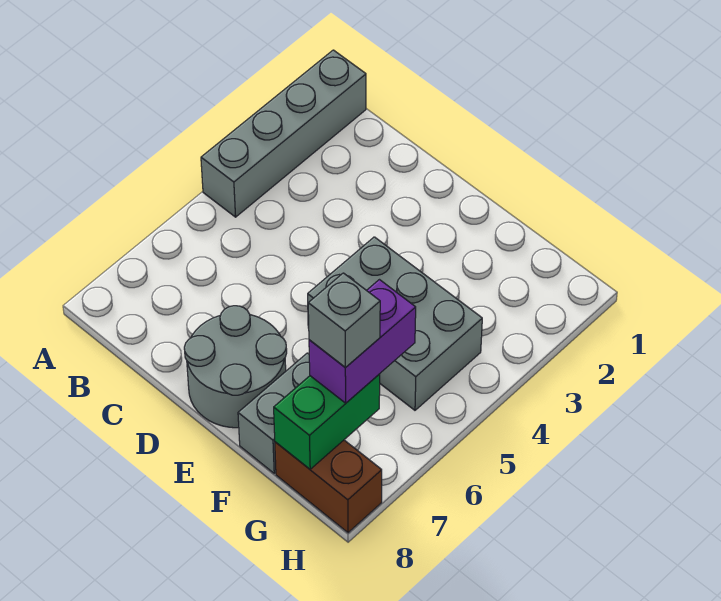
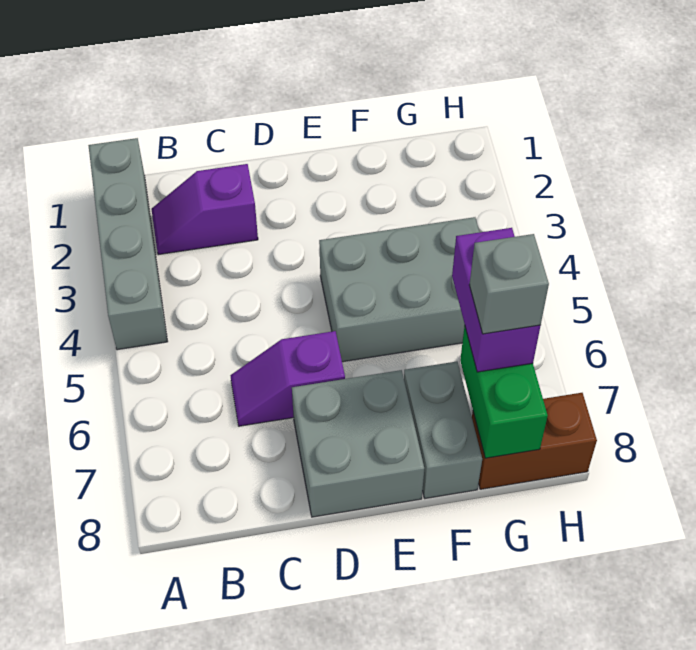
none -> purple slope B2:C2 level 1 top C
none -> purple slope C6:D6 level 1 top D
grey round brick D7:E8 level 1 -> grey brick D7:E8 level 1

